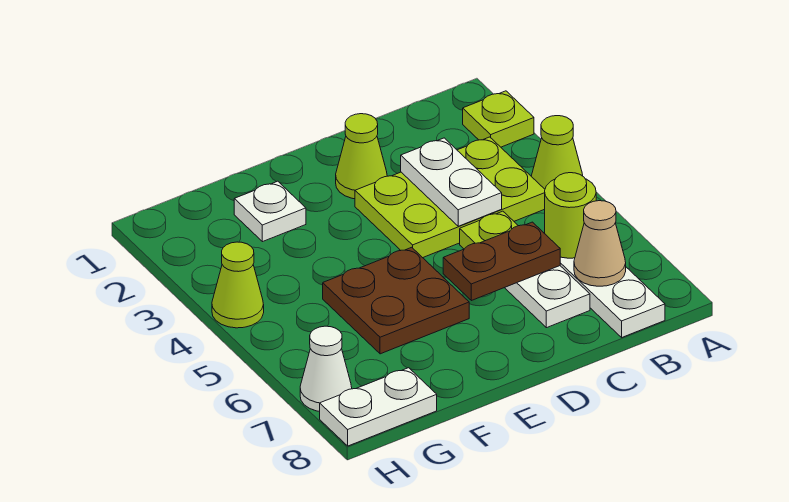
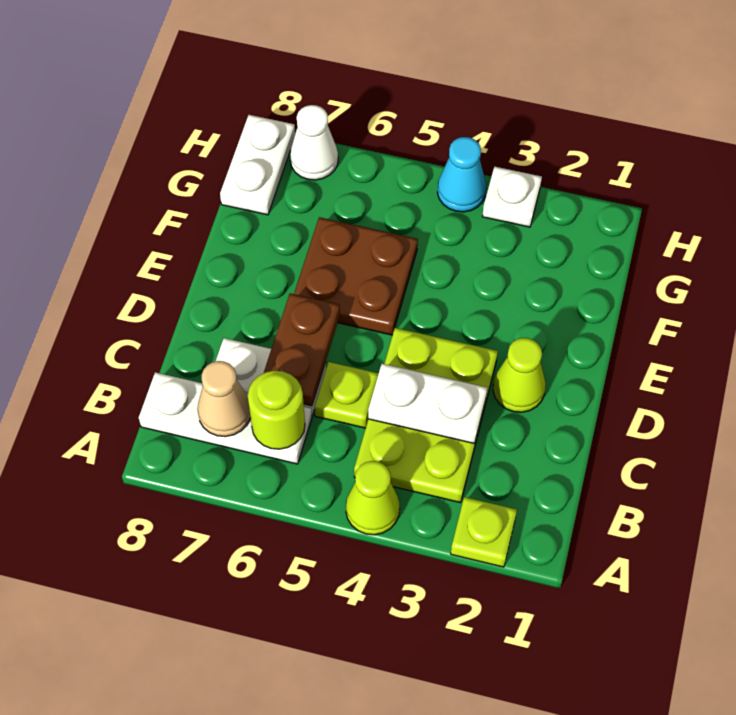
white plate F2 level 1 -> white plate H3 level 1
lime cone H4 level 1 -> cyan cone H4 level 1

